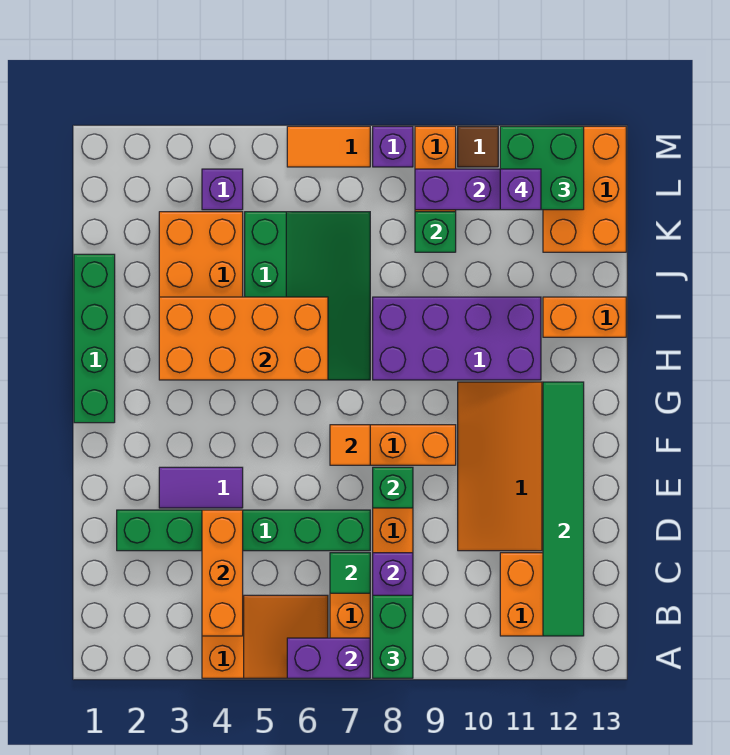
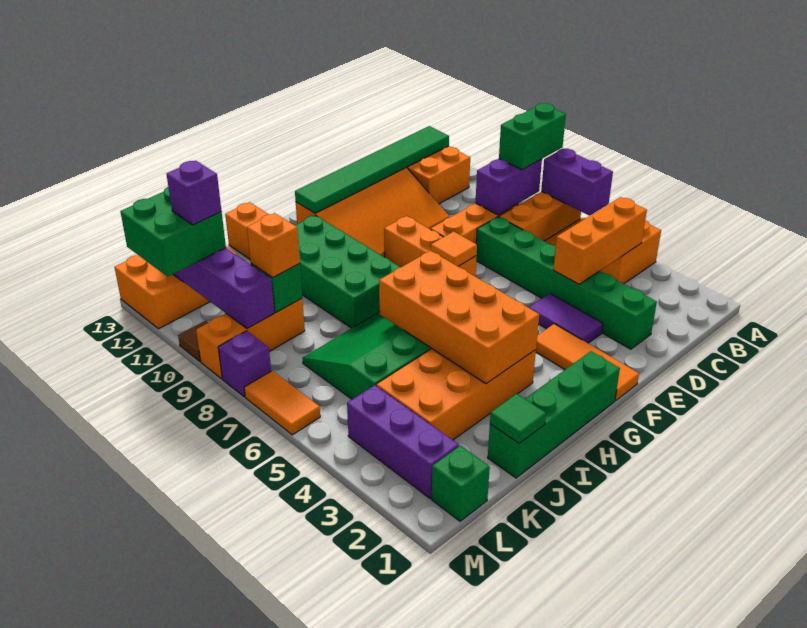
green tile C7 level 2 -> green tile J1 level 2
green brick E8 level 2 -> green brick L1 level 1
none -> orange tile F1:F3 level 1
purple brick H8:I11 level 1 -> green brick H8:I11 level 1
none -> orange brick K9 level 3
purple brick L4 level 1 -> purple brick L2:L4 level 1

